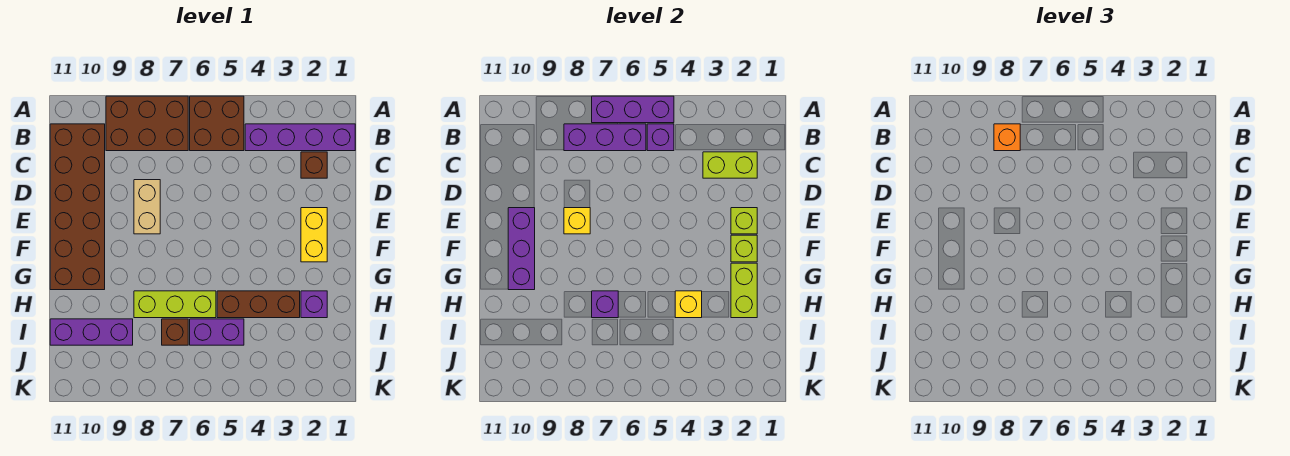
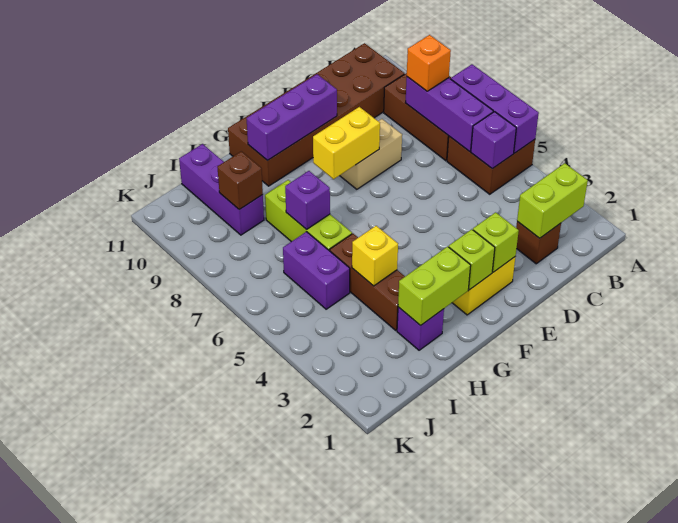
purple brick B1:B4 level 1 -> none
lime brick C2:C3 level 2 -> lime brick B2:C2 level 2
yellow brick E8 level 2 -> yellow brick E8:F8 level 2
brown brick I7 level 1 -> brown brick I9 level 2

